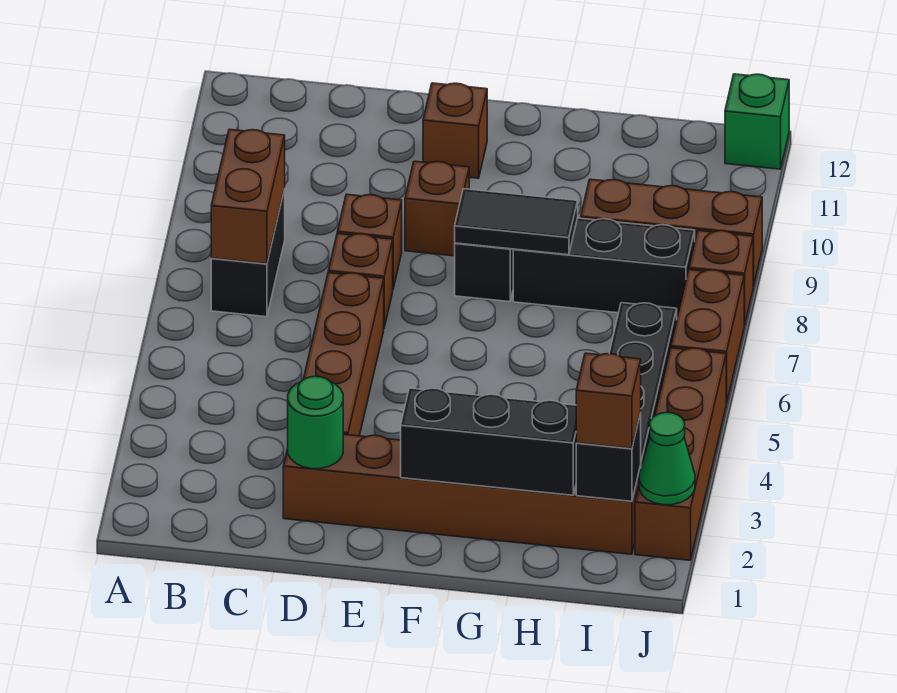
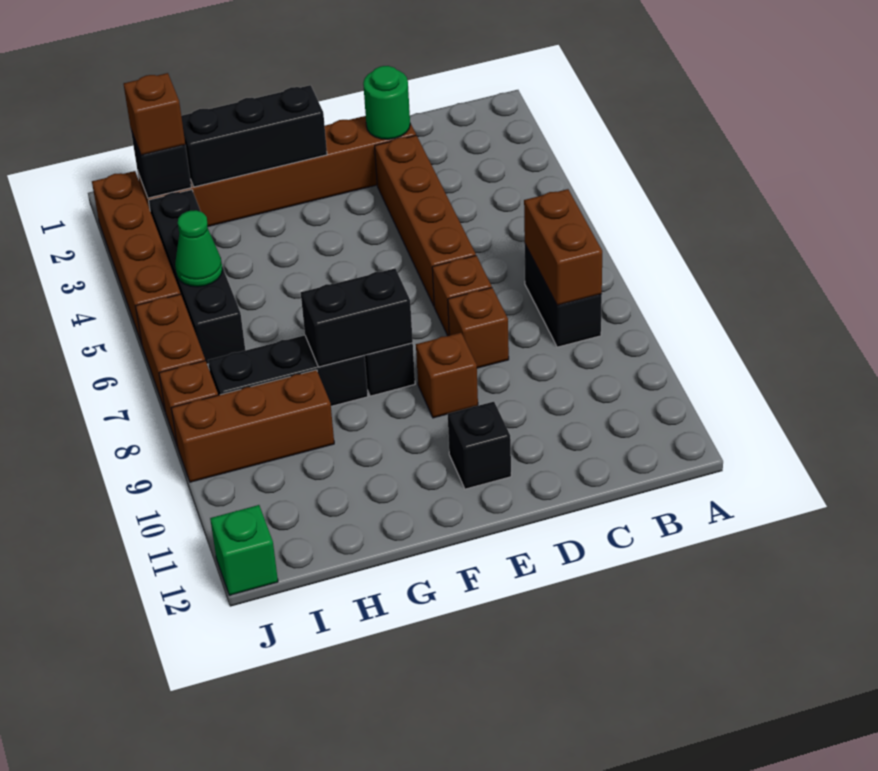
brown brick E11 level 1 -> black brick E11 level 1
black tile F8:G8 level 2 -> black brick F8:G8 level 2
green cone J2 level 2 -> green cone I5 level 2

